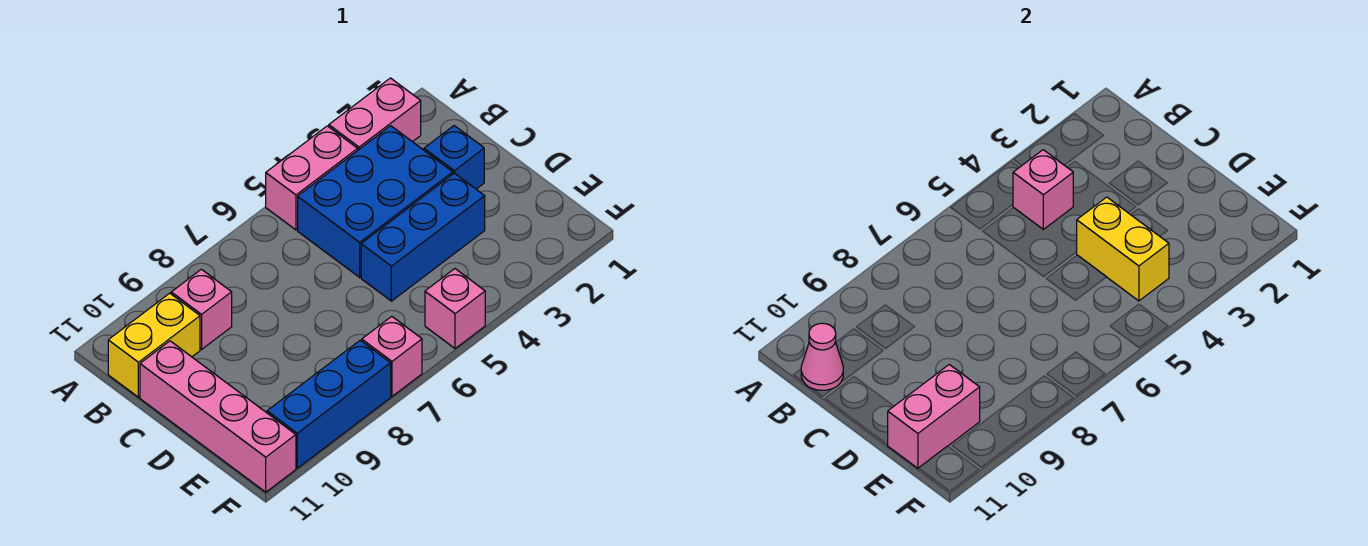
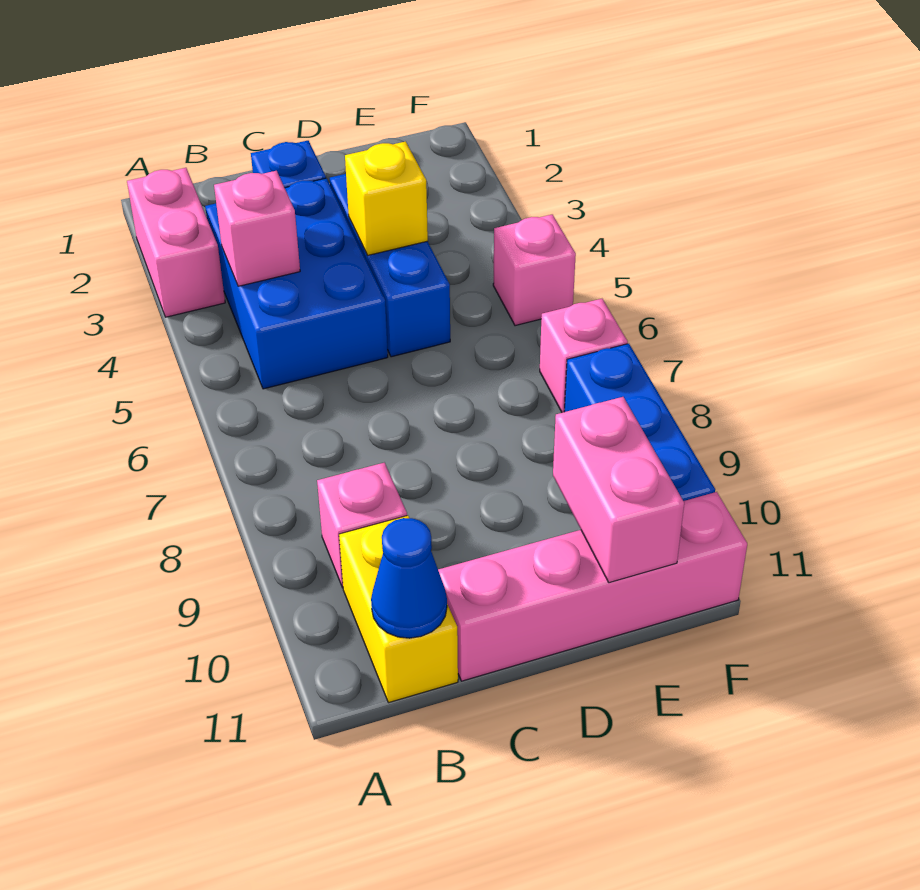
pink brick A4:A5 level 1 -> none
pink cone B11 level 2 -> blue cone B11 level 2
yellow brick D4:E4 level 2 -> yellow brick D4 level 2

